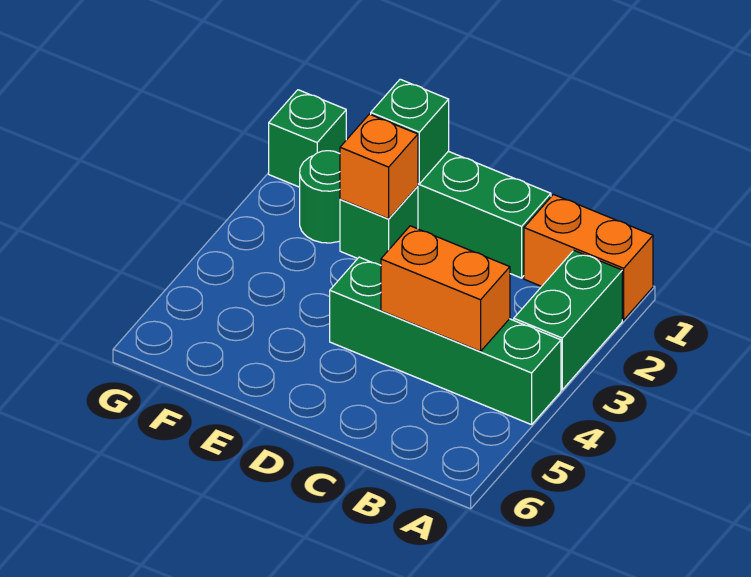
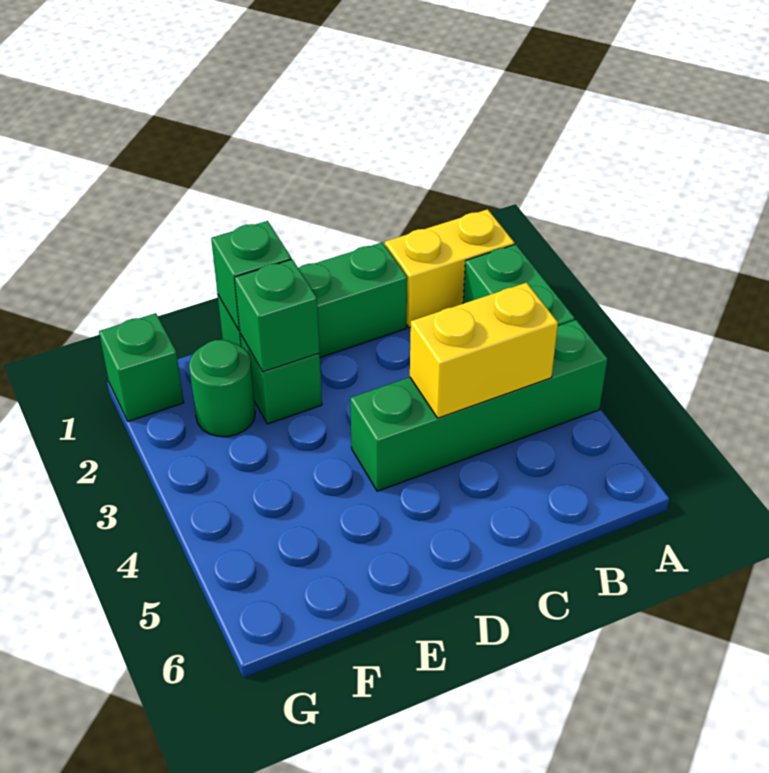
orange brick A1:B1 level 1 -> yellow brick A1:B1 level 1
orange brick B4:C4 level 2 -> yellow brick B4:C4 level 2
orange brick E2 level 2 -> green brick E2 level 2

